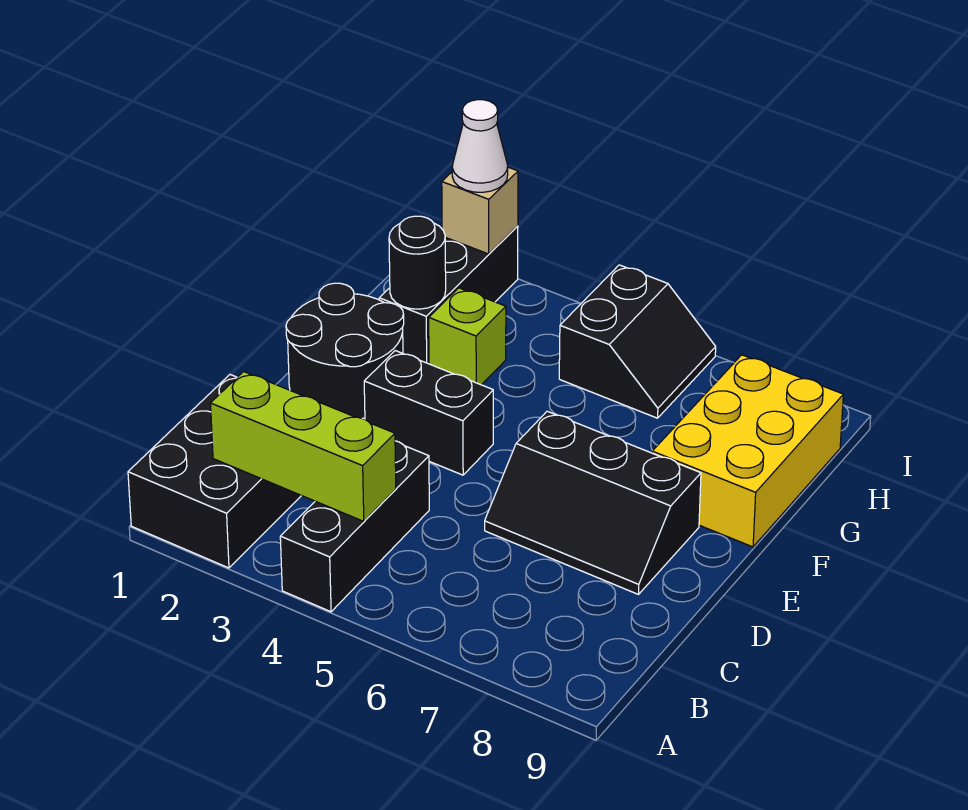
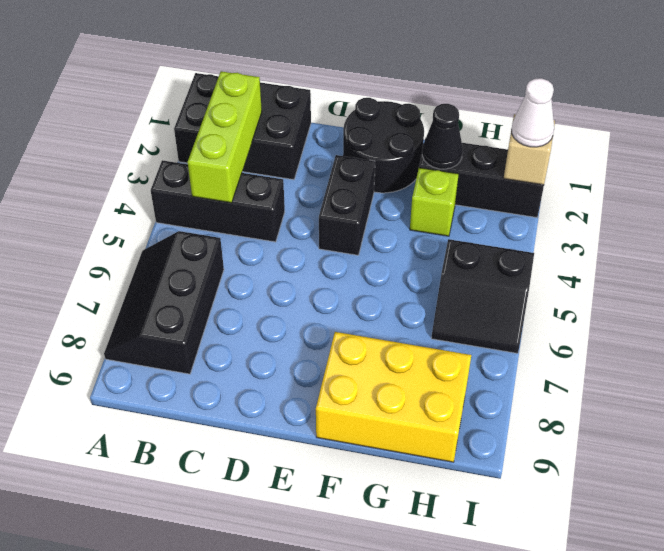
black slope D6:E8 level 1 top E -> black slope A6:B8 level 1 top B
black round brick G2 level 2 -> black cone G2 level 2

